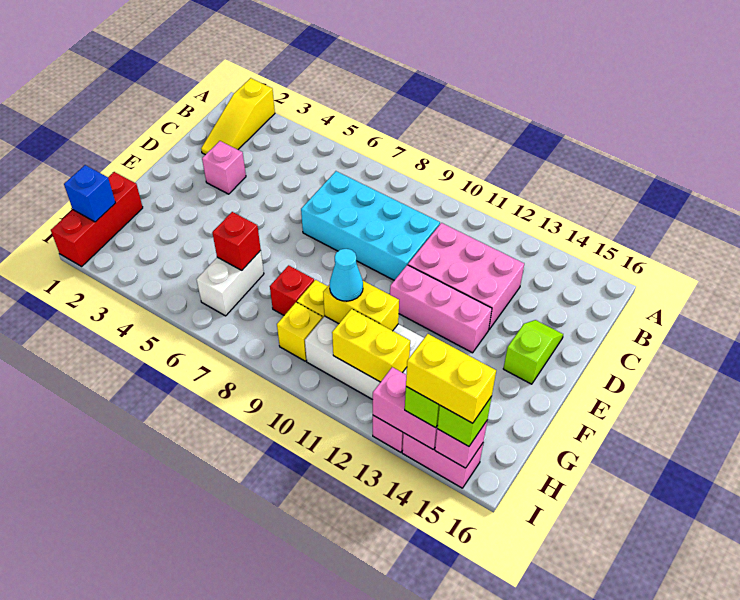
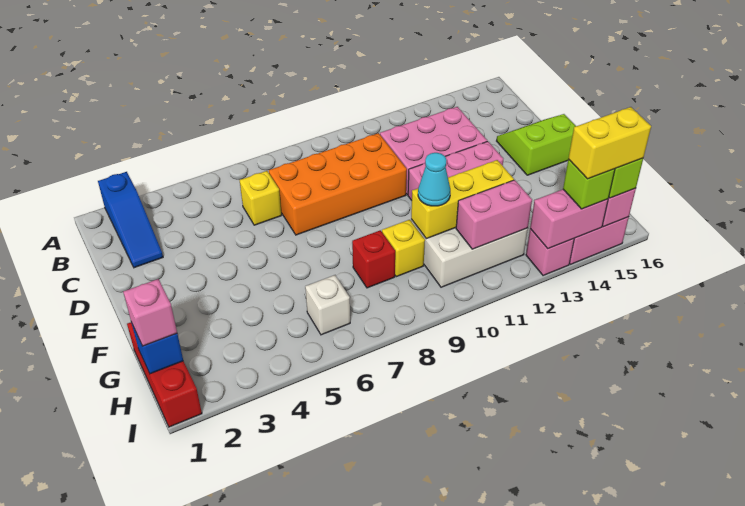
yellow slope A2:C2 level 1 top A -> blue slope A2:C2 level 1 top A
cyan brick C7:D10 level 1 -> orange brick C7:D10 level 1
pink brick D3 level 1 -> pink brick H1 level 3
lime slope D15:E15 level 1 top E -> lime slope D15:E16 level 1 top E
white brick G6:H6 level 1 -> white brick H6 level 1
red brick G6 level 2 -> none
yellow brick G10:G11 level 2 -> yellow brick G10:G12 level 2
yellow brick H9 level 1 -> yellow brick C6 level 1
yellow brick H11:H12 level 2 -> pink brick H11:H12 level 2

